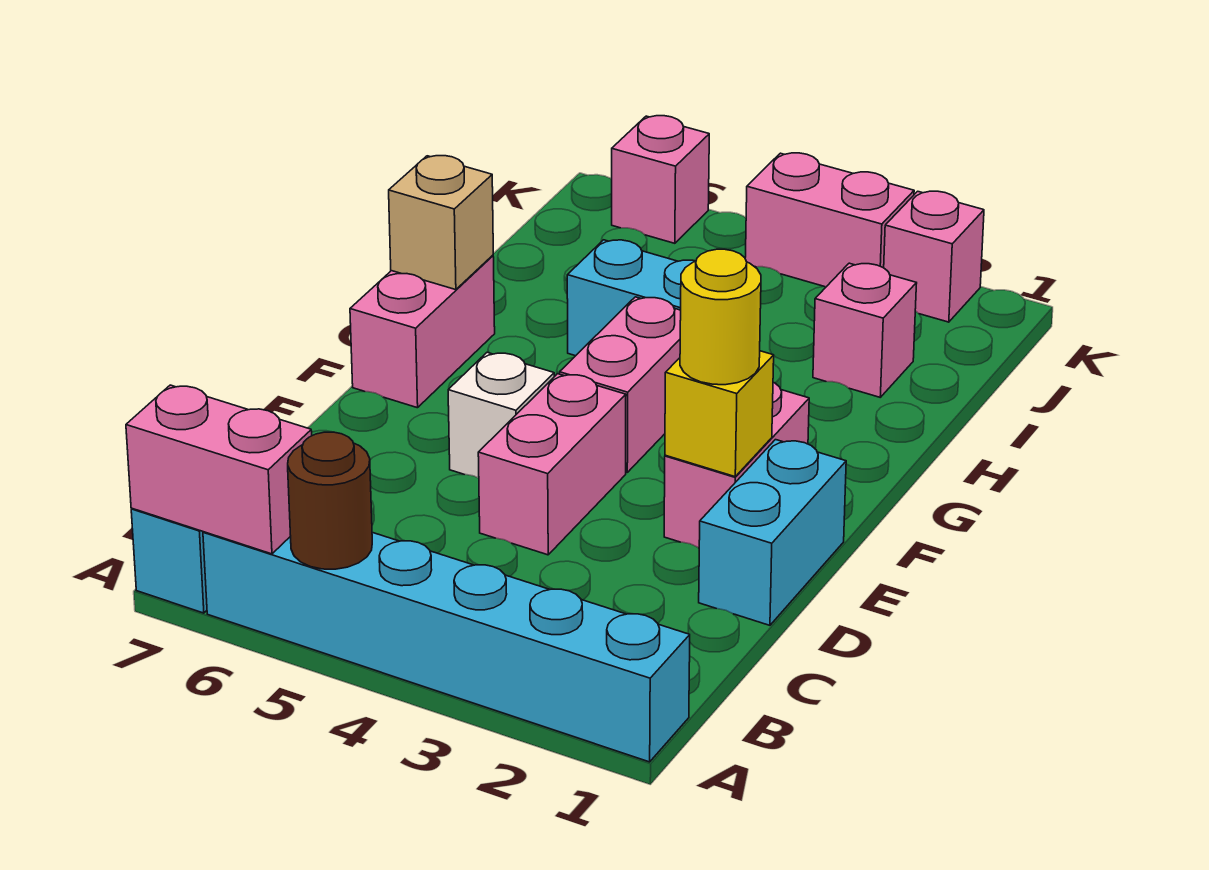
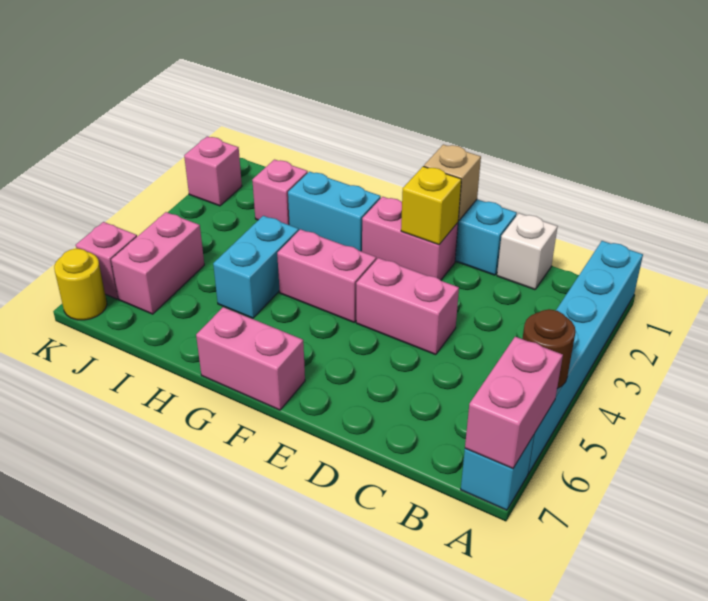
yellow round brick E2 level 3 -> yellow round brick K7 level 1
white brick E5 level 1 -> white brick C1 level 1
none -> cyan brick G2:H2 level 1
tan brick G7 level 2 -> tan brick E1 level 2
pink brick K3:K4 level 1 -> pink brick J5:J6 level 1

